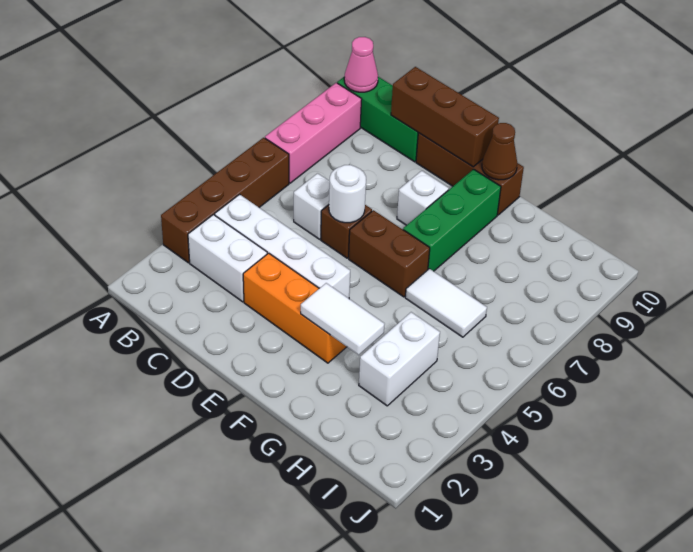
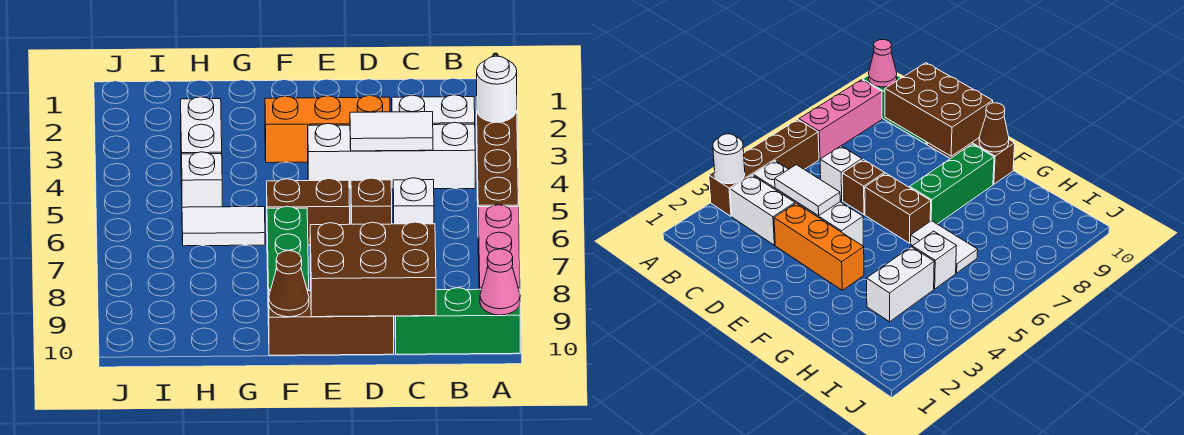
brown brick C10:E10 level 2 -> brown brick C9:E10 level 2
white round brick D6 level 2 -> white round brick A3 level 2
white brick E8 level 1 -> white brick H5 level 1
white tile F3:G3 level 2 -> white tile C4:D4 level 2

